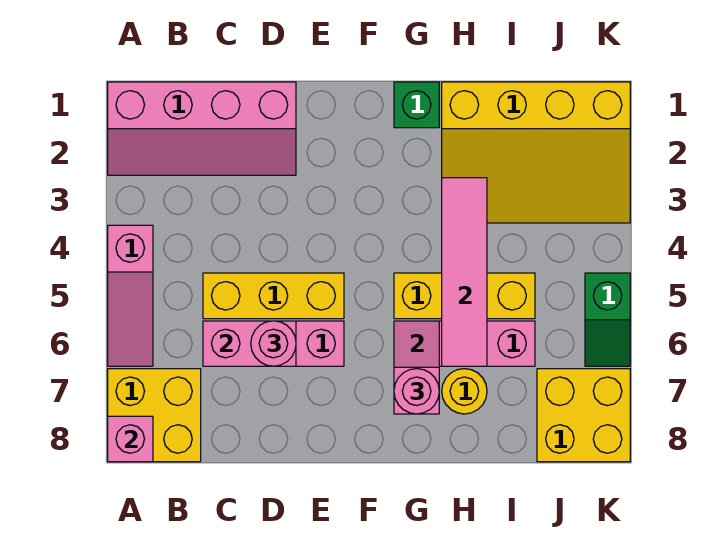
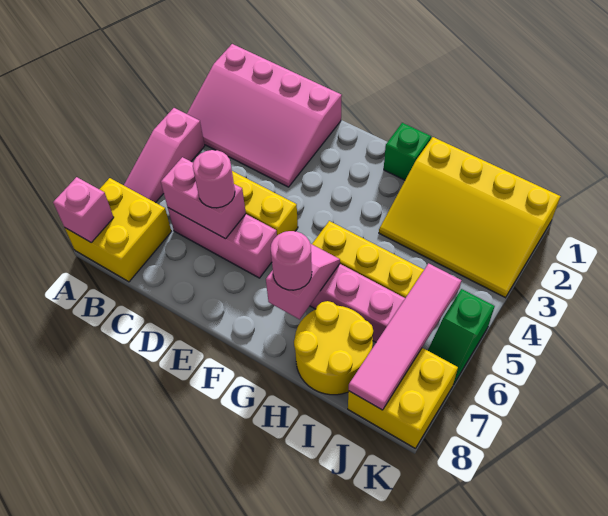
pink slope A1:D2 level 1 top 1 -> pink slope A1:D3 level 1 top 1
pink tile H3:H6 level 2 -> pink tile J5:J8 level 2
yellow round brick H7 level 1 -> yellow round brick H7:I8 level 1

